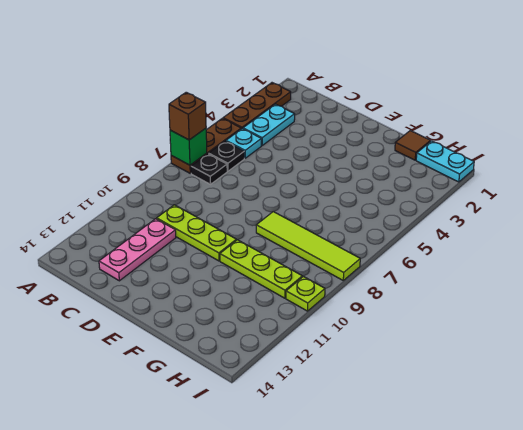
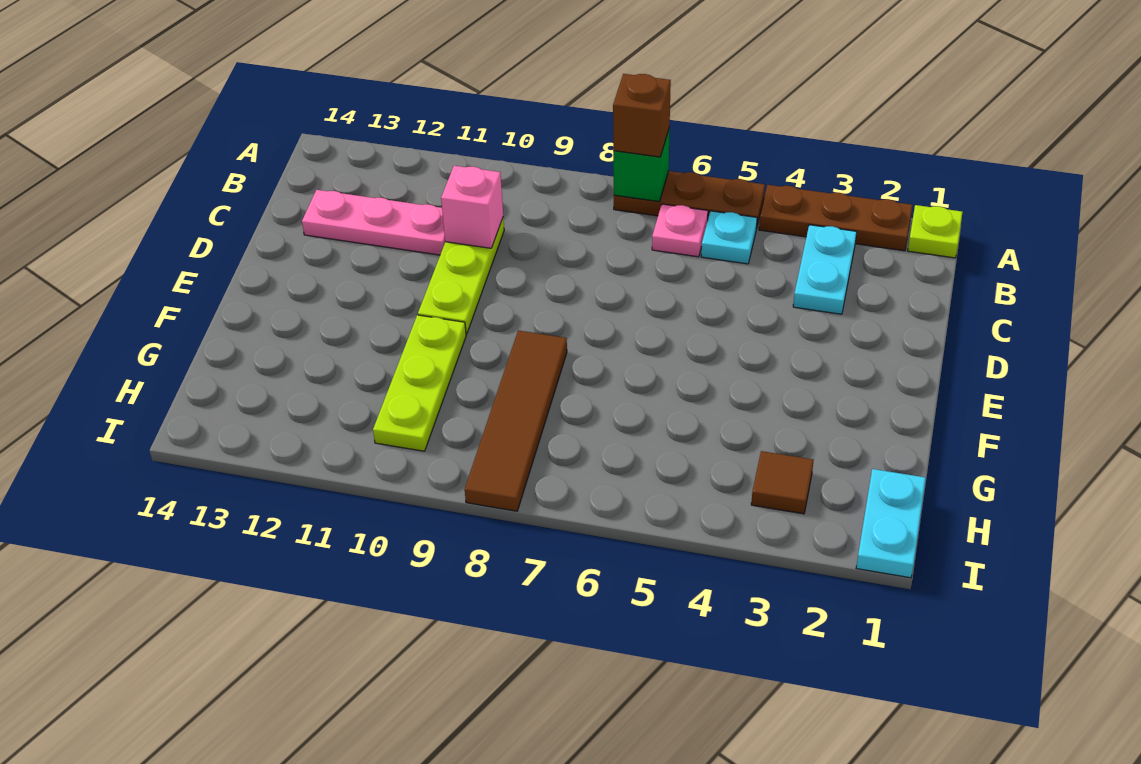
cyan plate B3:B4 level 1 -> cyan plate B3:C3 level 1
black plate B6 level 1 -> pink plate B6 level 1
black plate B7 level 1 -> none
none -> pink brick C10 level 2
lime tile F8:I8 level 1 -> brown tile F8:I8 level 1
brown tile G1 level 1 -> brown tile H3 level 1
lime plate I10 level 1 -> lime plate A1 level 1

